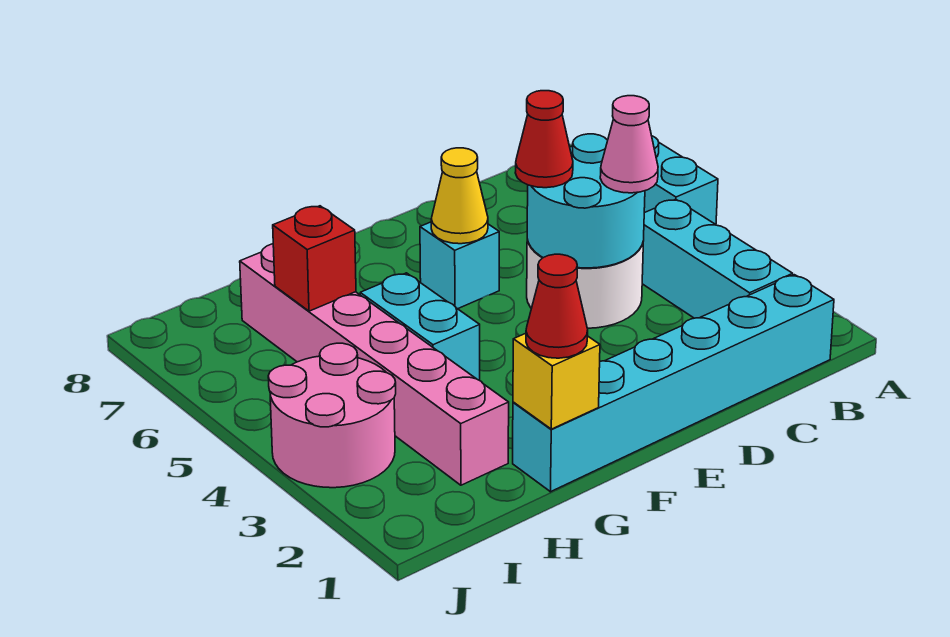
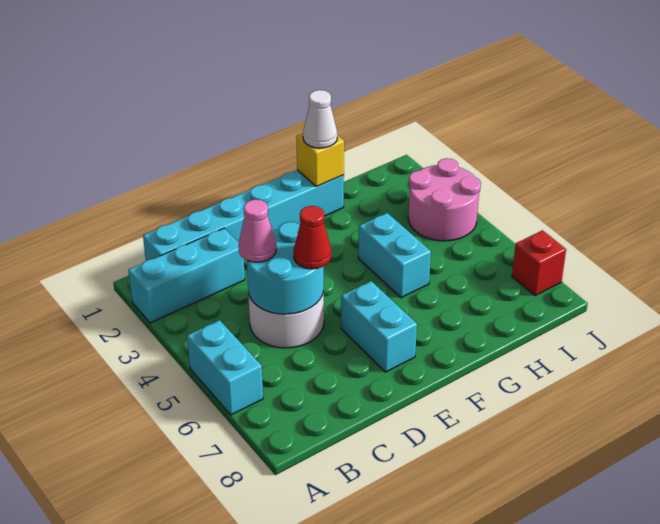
cyan brick B2:B4 level 1 -> cyan brick A2:C2 level 1
cyan brick E6 level 1 -> cyan brick E6:E7 level 1
yellow cone E6 level 2 -> none
red cone G1 level 3 -> white cone G1 level 3
pink brick H2:H7 level 1 -> none
red brick H6 level 2 -> red brick J7 level 1

